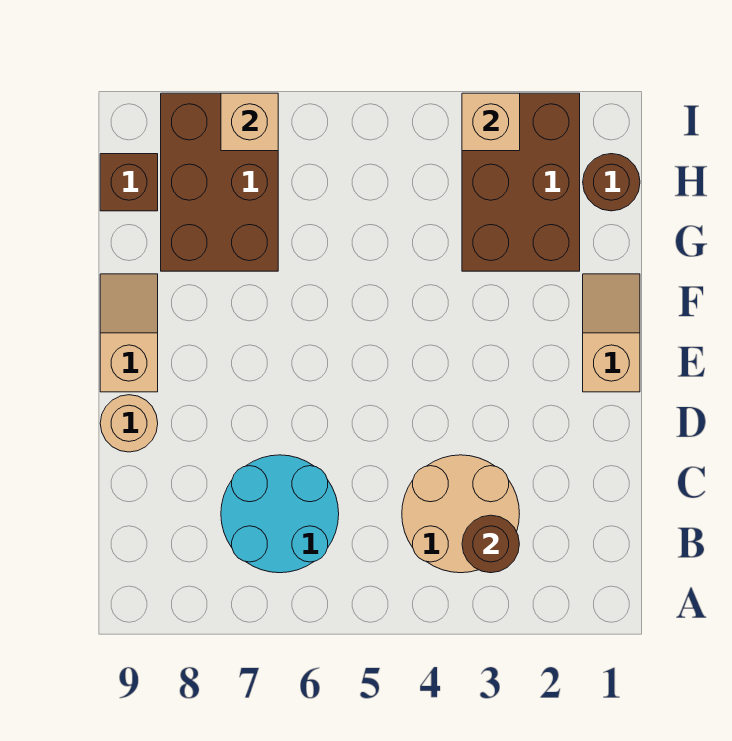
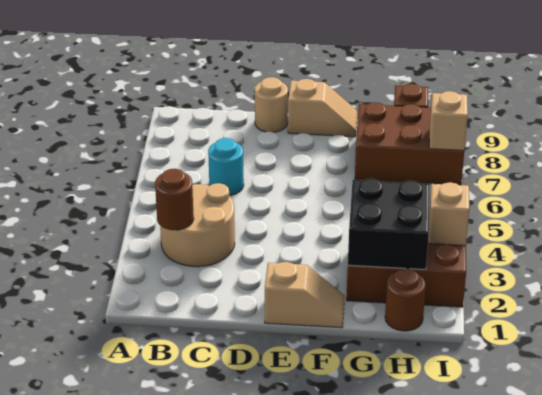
cyan round brick B6:C7 level 1 -> cyan round brick C6 level 1
none -> black brick G2:H3 level 2

